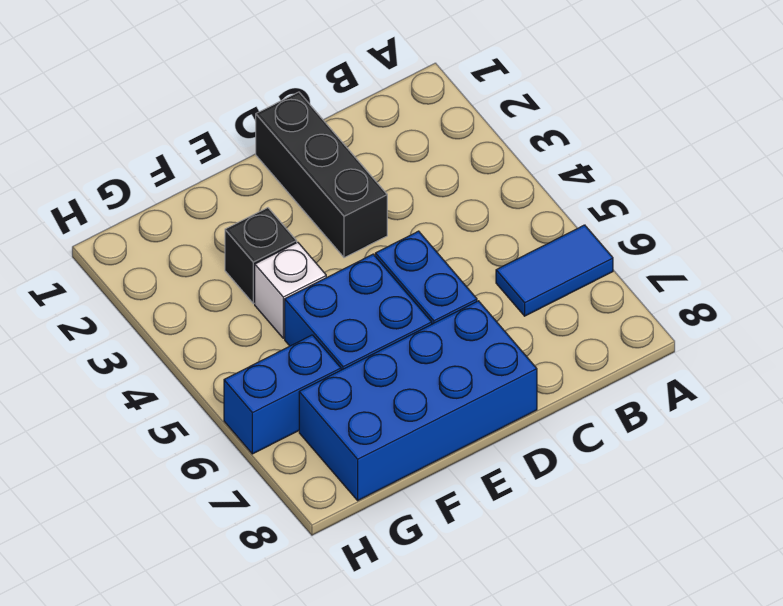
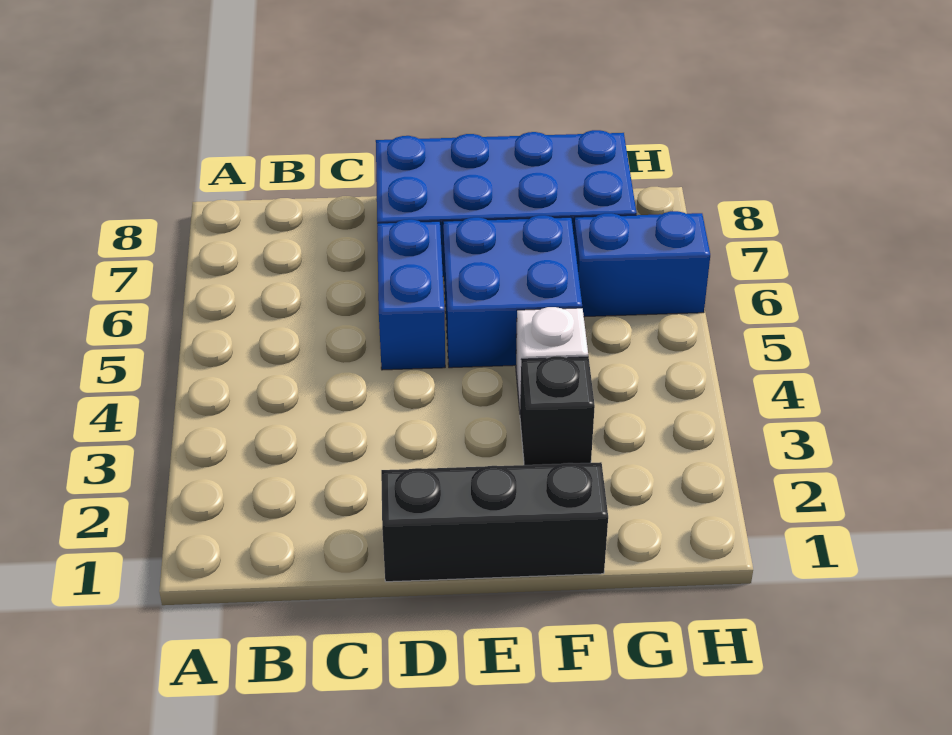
blue tile A6:B6 level 1 -> none
black brick D1:D3 level 1 -> black brick D1:F1 level 1

